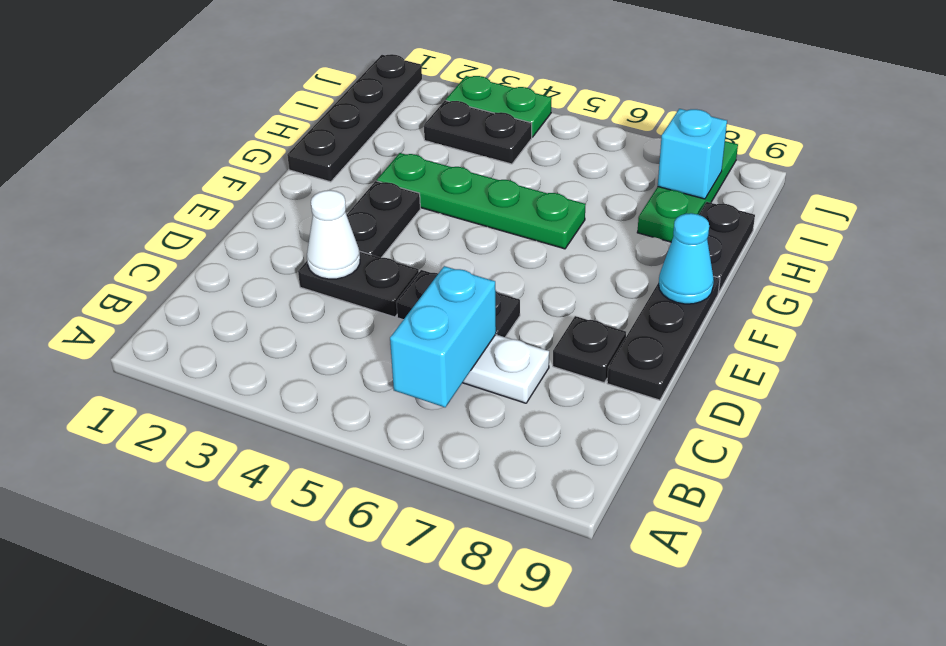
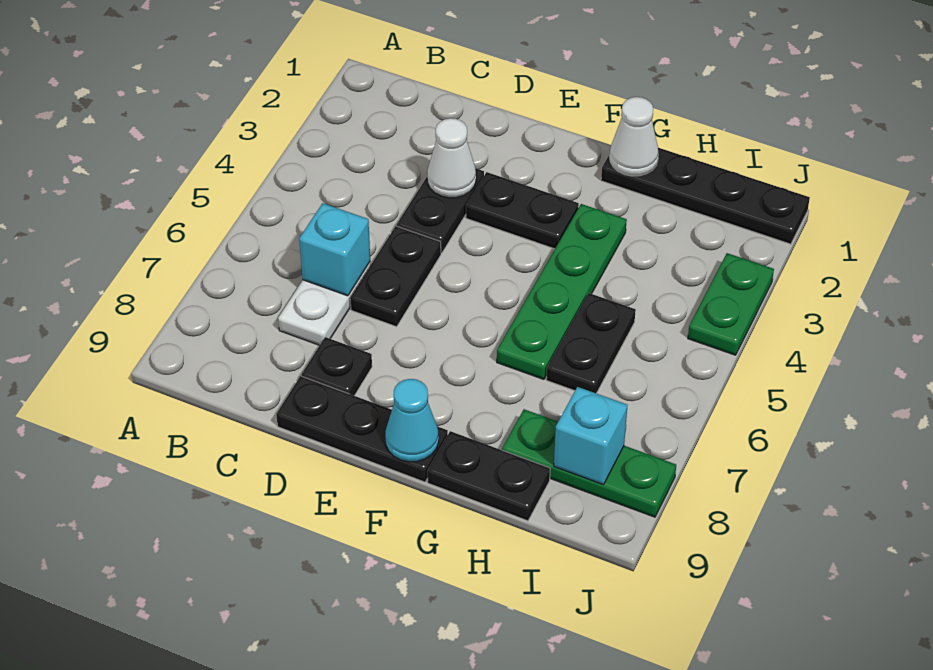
cyan brick B6:C6 level 2 -> cyan brick C6 level 2
none -> white cone G1 level 2
black plate I3:I4 level 1 -> black plate H5:H6 level 1

